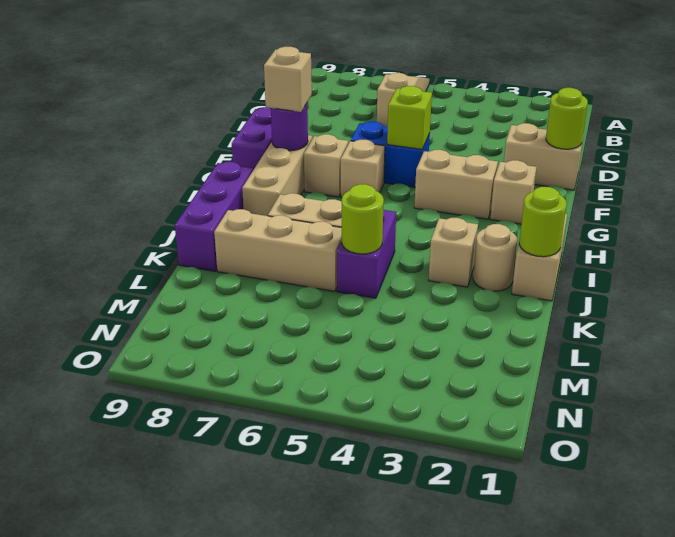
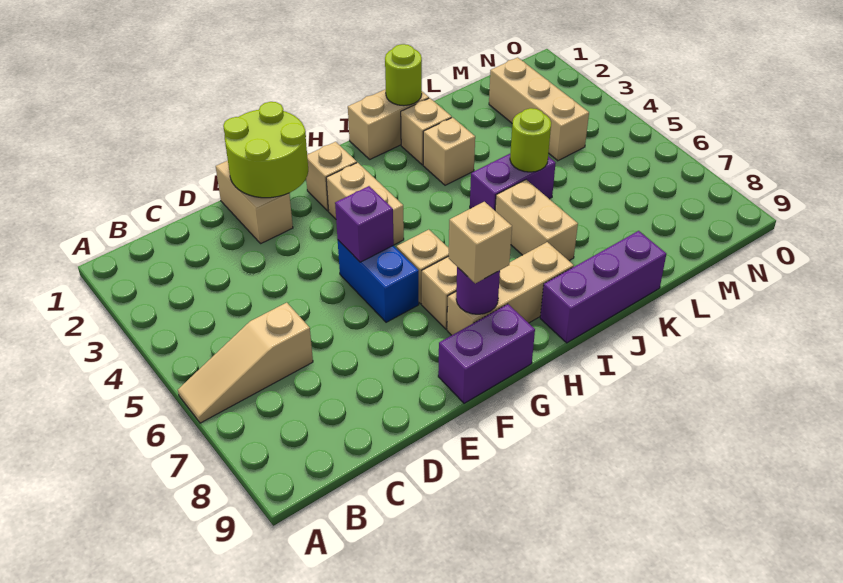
lime round brick E1 level 2 -> lime round brick E1:F2 level 2
lime brick F5 level 2 -> purple brick F5 level 2
tan round brick J2 level 1 -> tan brick J2 level 1
tan brick K6:K8 level 1 -> tan brick M2:M4 level 1

